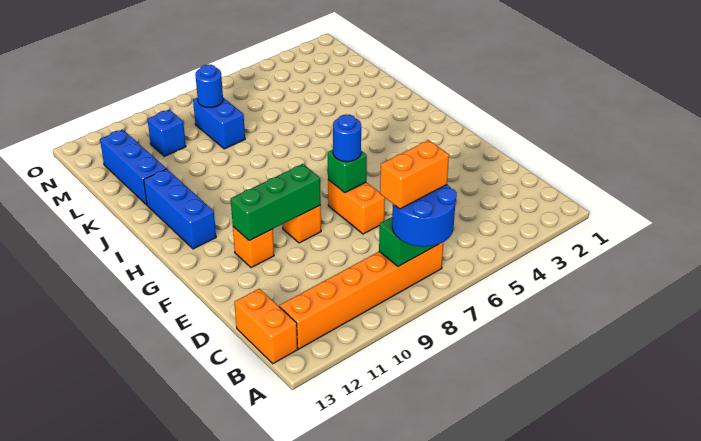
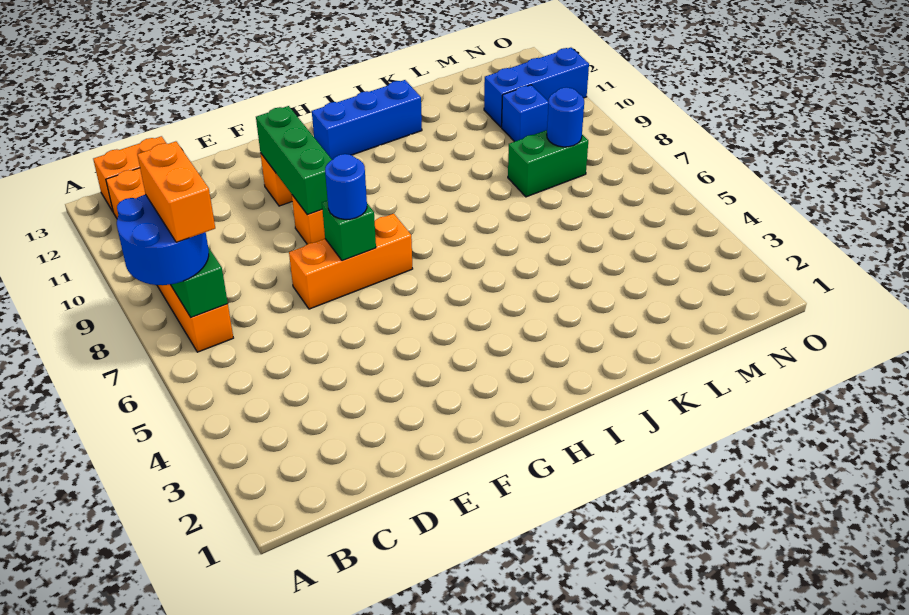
orange brick E7:F7 level 1 -> orange brick E7:G7 level 1
blue brick K12:M12 level 1 -> blue brick M11:O11 level 1
blue brick L8:M8 level 1 -> green brick L8:M8 level 1

